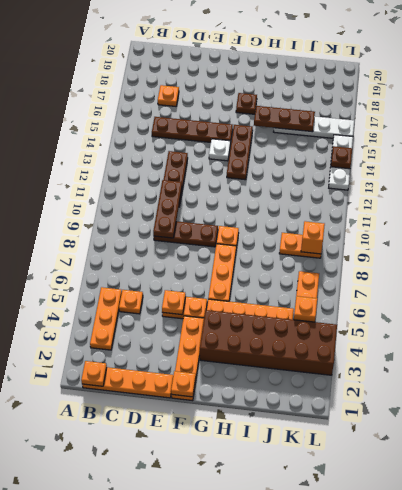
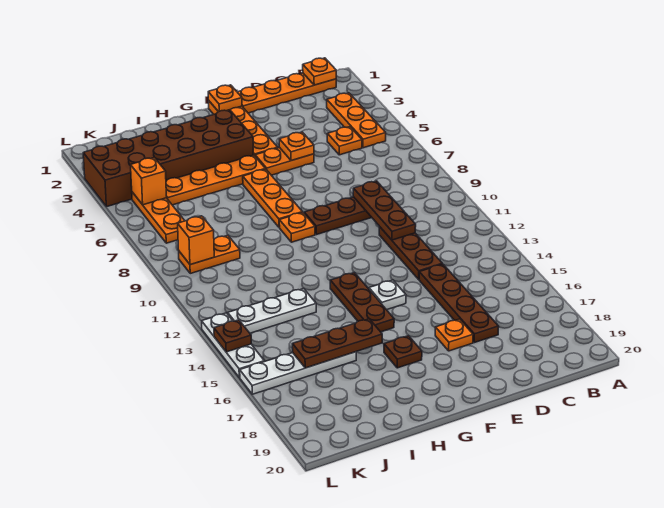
brown plate C15:F15 level 1 -> brown plate D14:D17 level 1
orange plate C17 level 1 -> orange plate E17 level 1
none -> white plate I13:K13 level 1

